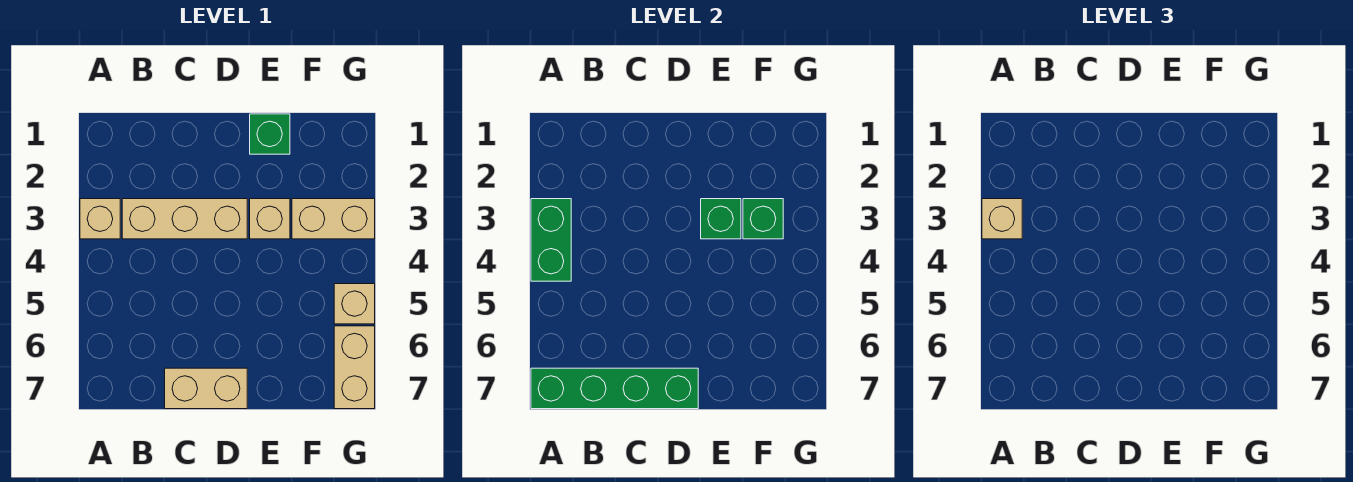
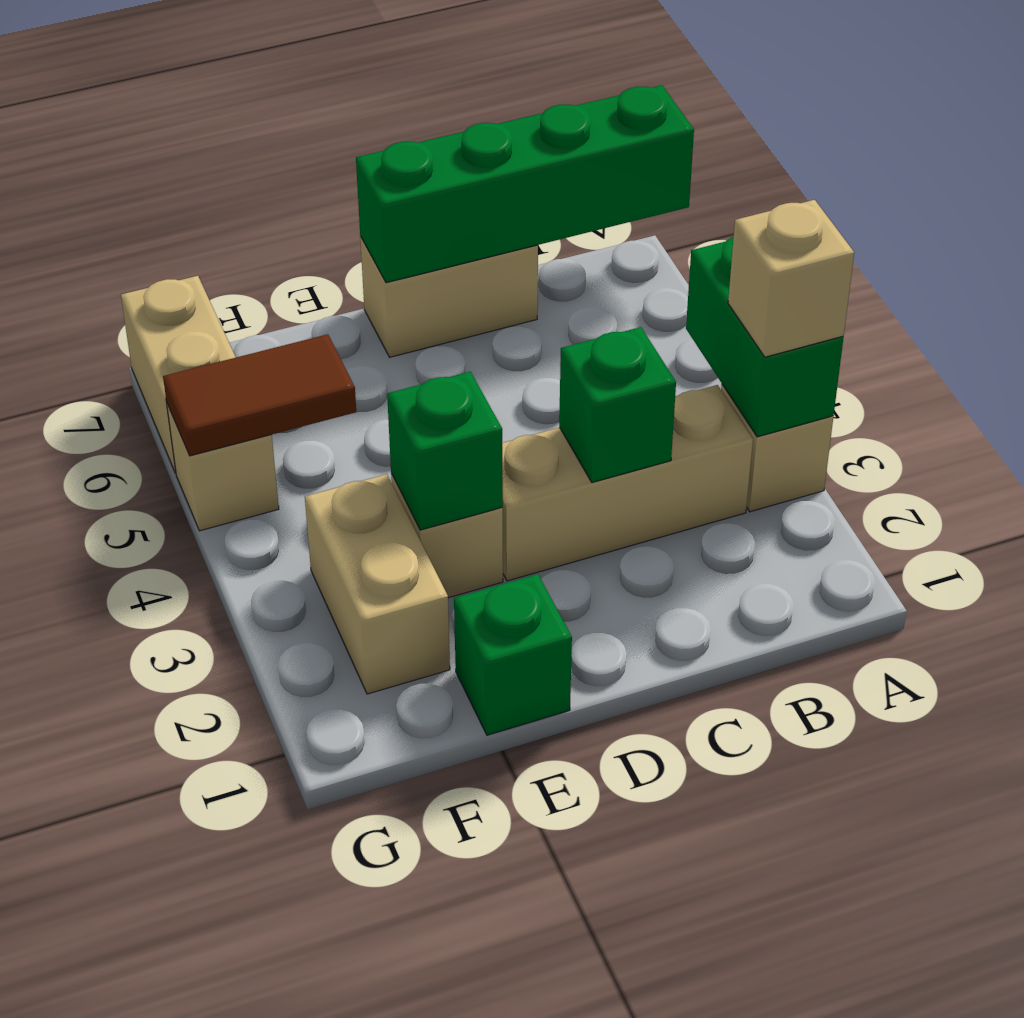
tan brick F3:G3 level 1 -> tan brick F2:F3 level 1
green brick F3 level 2 -> green brick C3 level 2
none -> brown tile F5:G5 level 2

